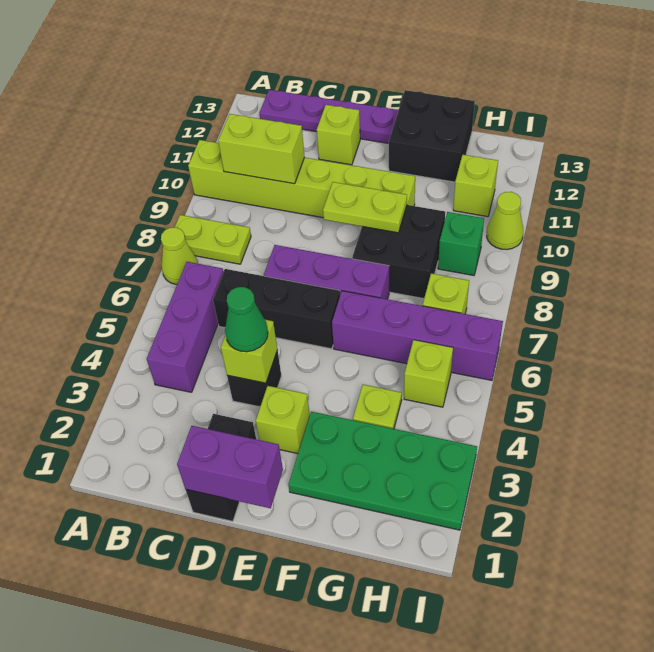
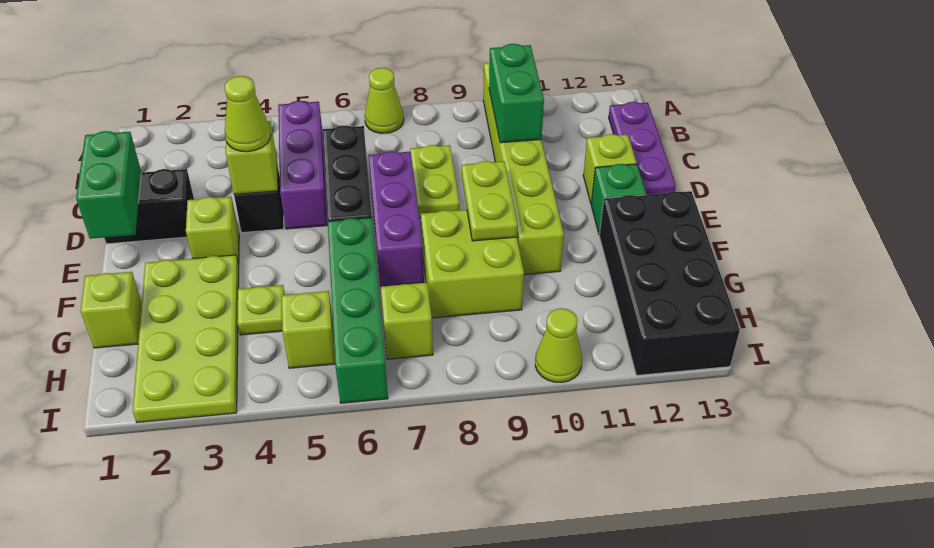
lime plate A8:B8 level 1 -> lime plate C8:D8 level 1
purple brick B4:B6 level 1 -> purple brick B5:D5 level 1
lime brick B10:C10 level 2 -> green brick B10:C10 level 2
purple plate B13:E13 level 1 -> purple plate B13:D13 level 1
purple brick D1:E1 level 2 -> green brick D1:E1 level 2
green cone D4 level 3 -> lime cone D4 level 3
green plate F2:I3 level 1 -> lime plate F2:I3 level 1
purple brick F6:I6 level 1 -> green brick F6:I6 level 1
black brick F8:G9 level 1 -> lime brick F8:G9 level 1
black brick F12:G13 level 1 -> black brick F12:I13 level 1
green brick H9 level 1 -> green brick E12 level 1
lime brick H11 level 1 -> lime brick G1 level 1

